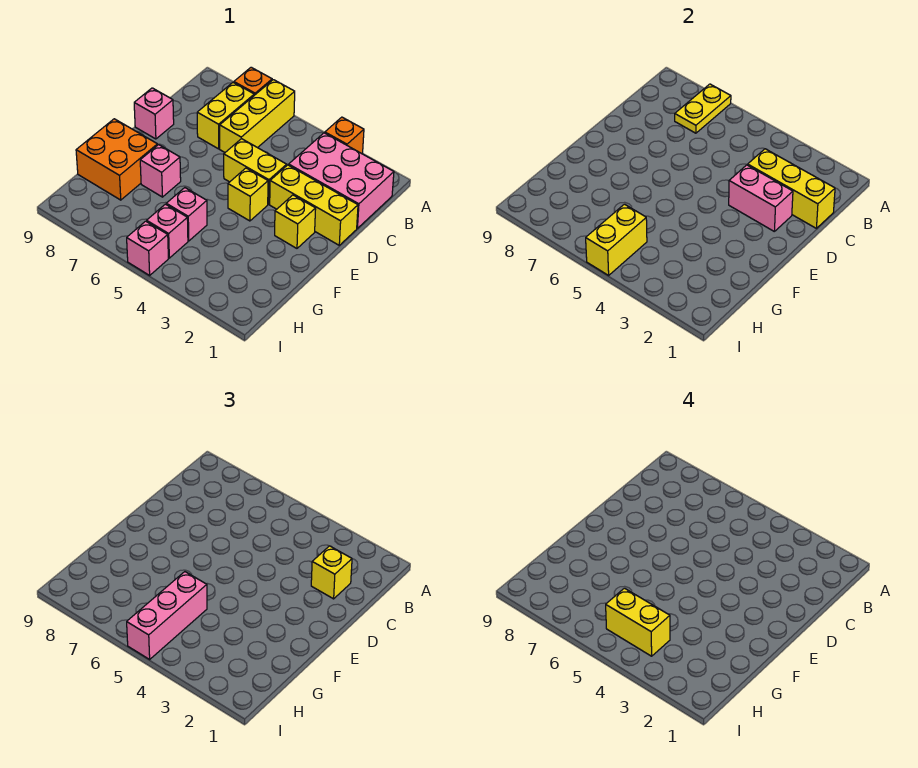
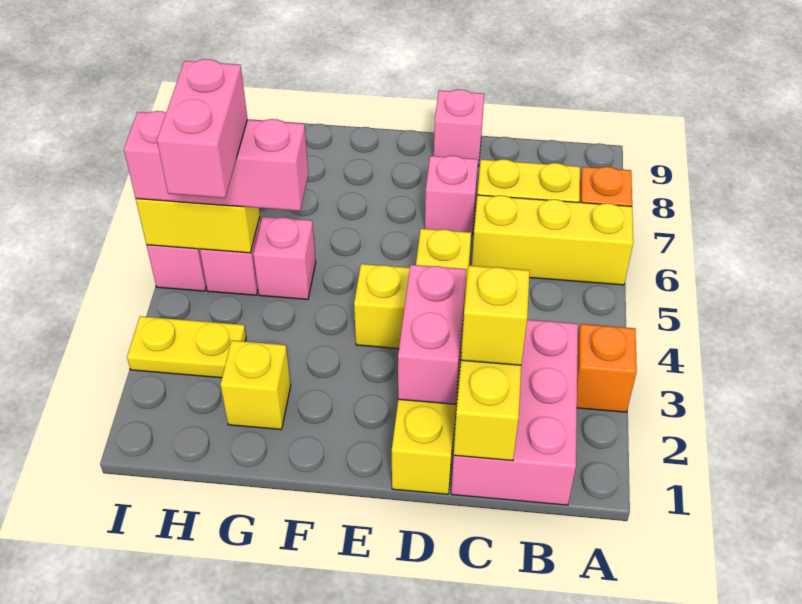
yellow plate A7:B7 level 2 -> yellow plate H3:I3 level 1
yellow brick E2 level 1 -> yellow brick G2 level 1
pink brick F7 level 1 -> pink brick D7 level 1
orange brick F8:G9 level 1 -> none
yellow brick H4:H5 level 4 -> pink brick H4:H5 level 4

